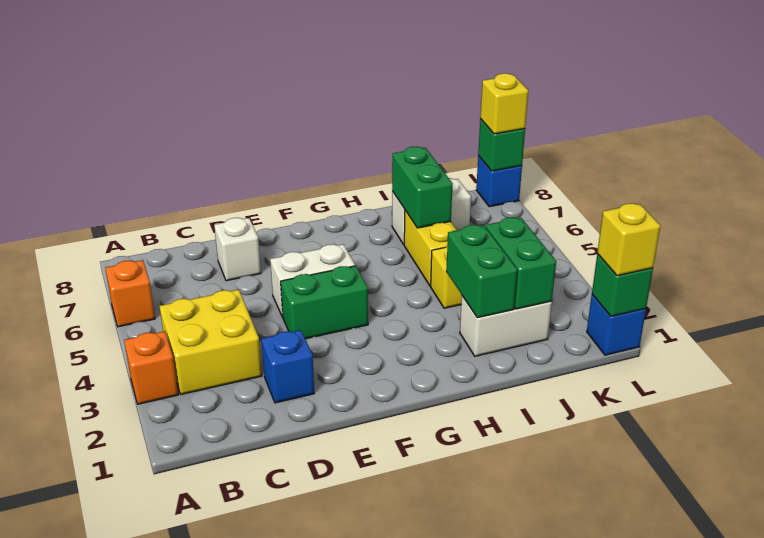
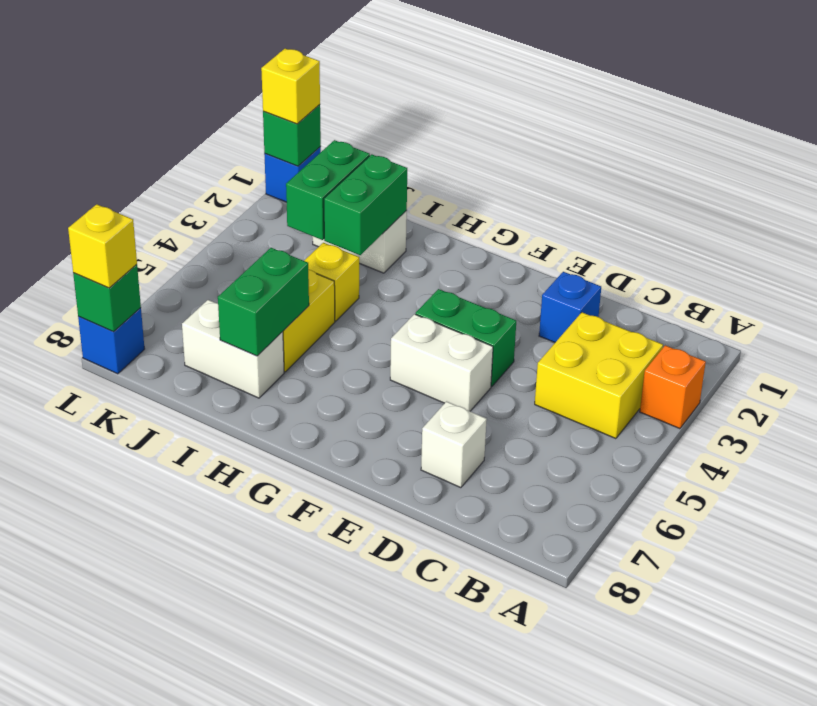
orange brick A6 level 1 -> none

